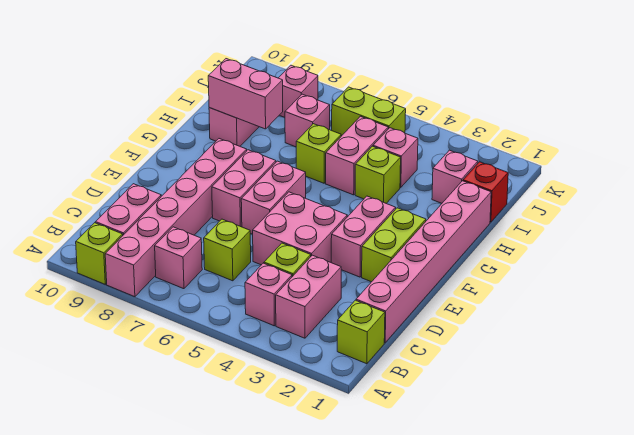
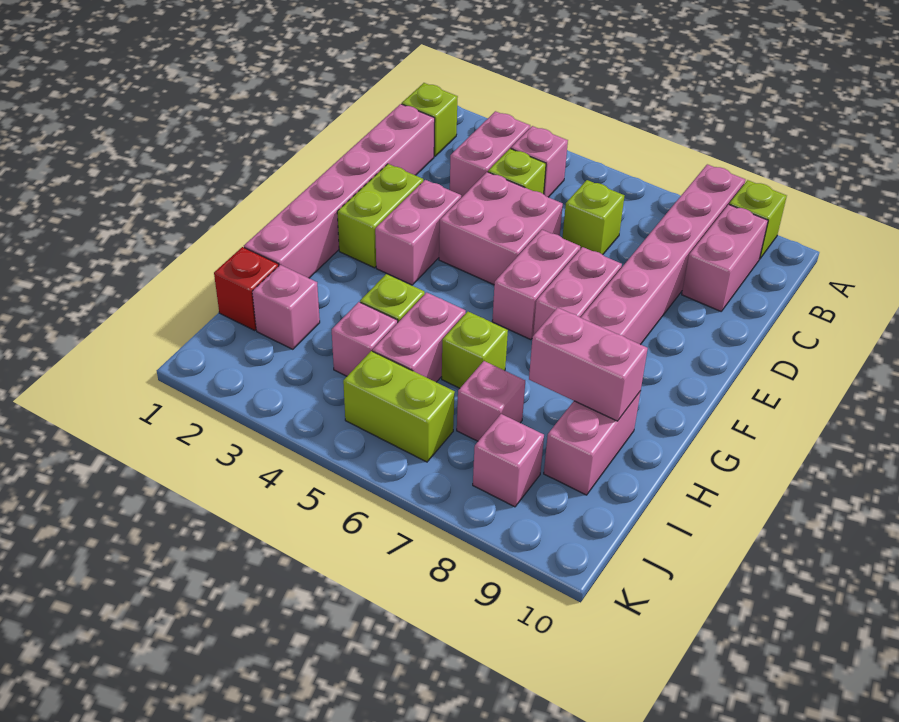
pink brick B7 level 1 -> none

